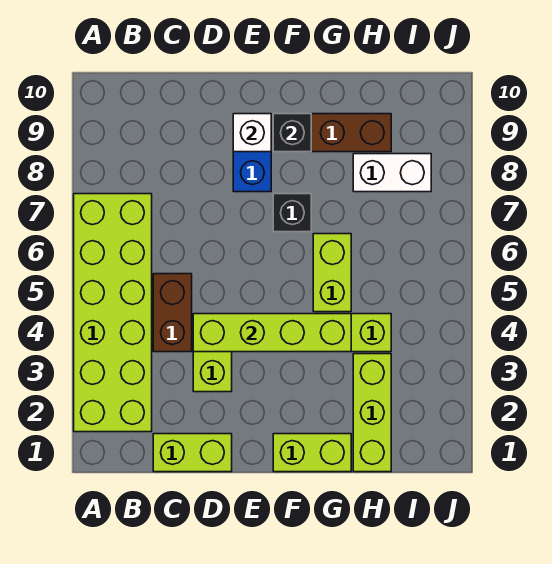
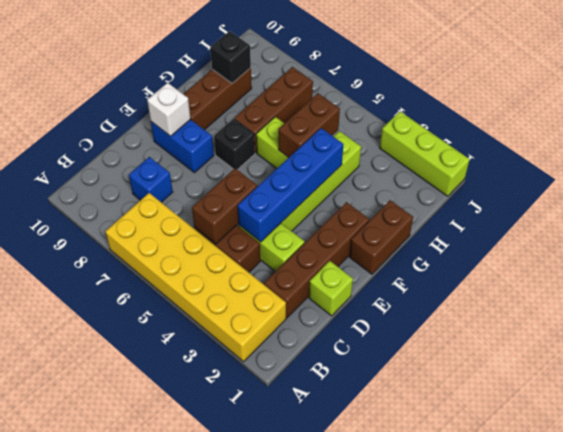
lime brick A2:B7 level 1 -> yellow brick A2:B7 level 1
lime brick C1:D1 level 1 -> lime brick D1 level 1
none -> brown brick C2:F2 level 1
none -> brown brick C5:D5 level 2
none -> blue brick C8 level 1
lime brick D4:G4 level 2 -> blue brick D4:G4 level 2
lime brick F1:G1 level 1 -> brown brick F1:G1 level 1
black brick F9 level 2 -> black brick H9 level 2
none -> brown brick G5:H5 level 2
none -> brown brick G7:I7 level 1
lime brick H1:H3 level 1 -> lime brick J1:J3 level 1
white brick H8:I8 level 1 -> none

